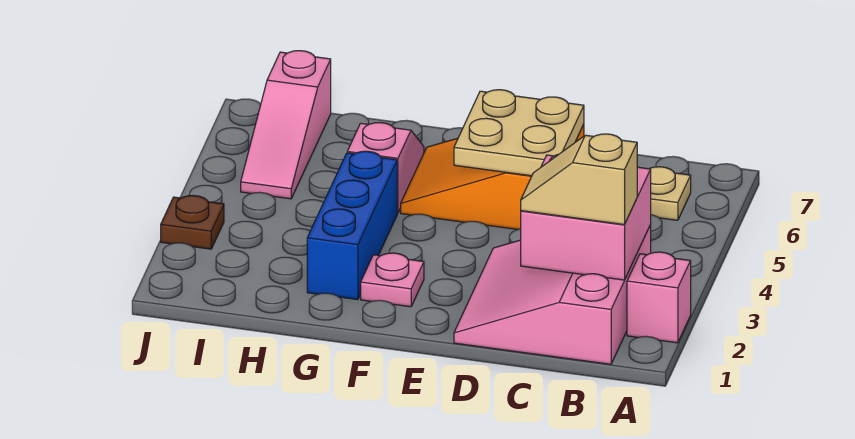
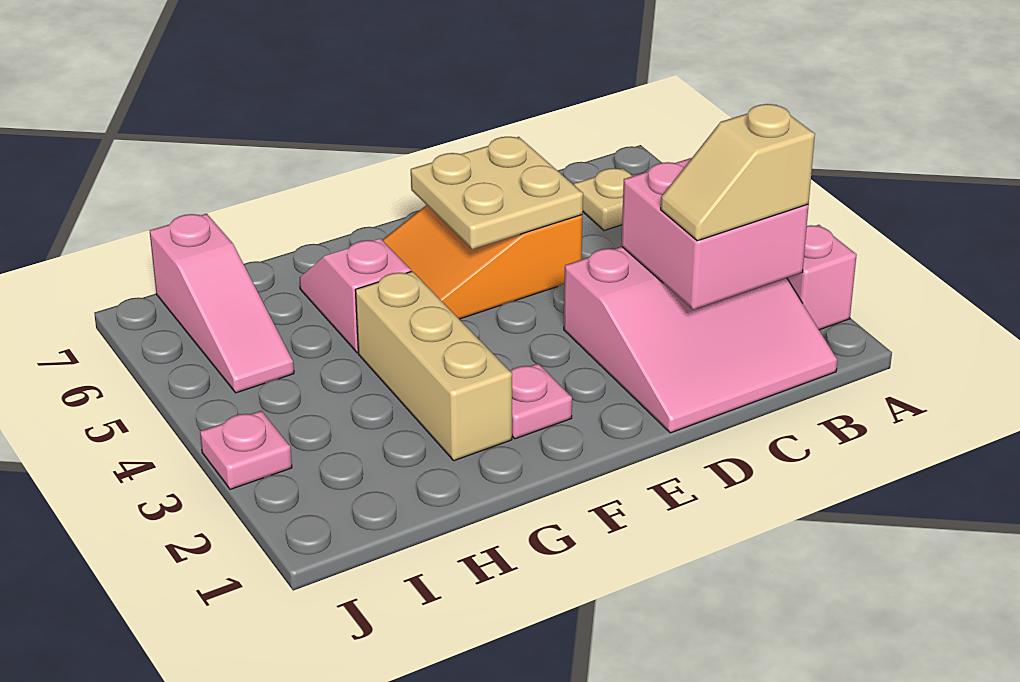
pink slope B1:D3 level 1 top B -> pink slope B1:D3 level 1 top 3
blue brick G2:G4 level 1 -> tan brick G2:G4 level 1
brown plate J3 level 1 -> pink plate J3 level 1

